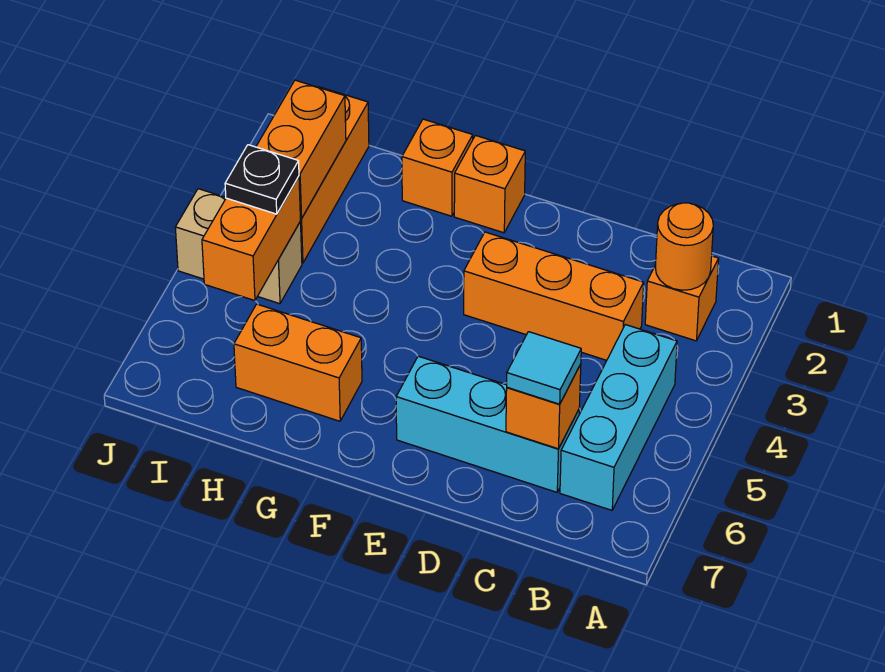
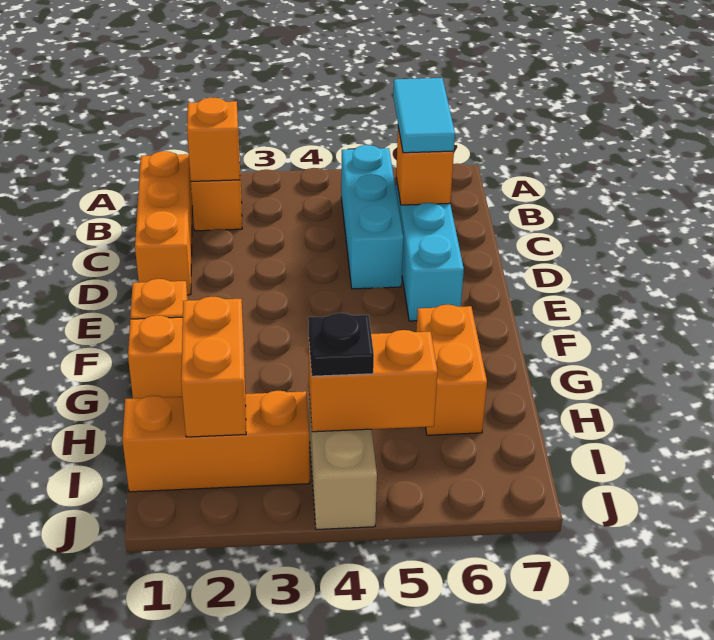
orange round brick B2 level 2 -> orange brick B2 level 2
cyan brick B4:B6 level 1 -> cyan brick B5:D5 level 1
orange brick C3:E3 level 1 -> orange brick B1:D1 level 1
cyan tile C6 level 3 -> cyan tile B6:C6 level 3
orange brick I2:I3 level 2 -> orange brick H2:I2 level 2

